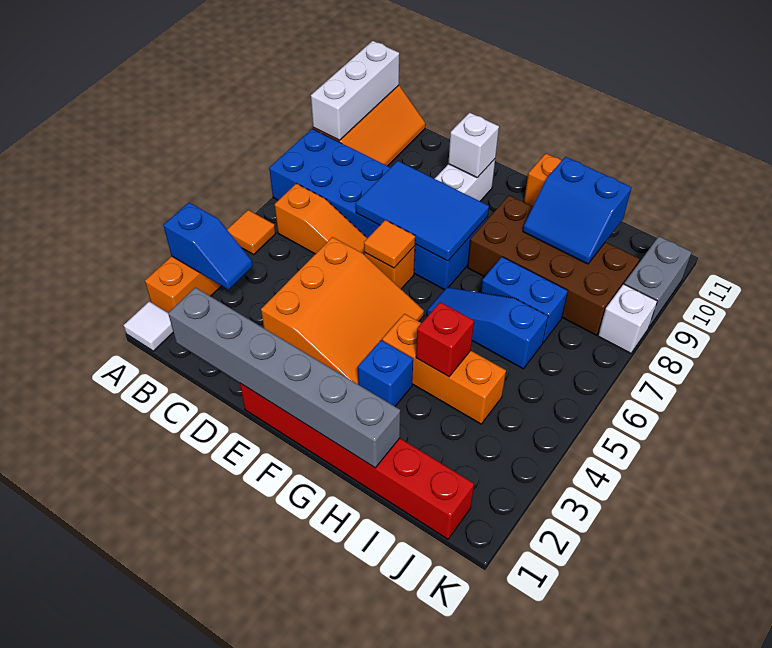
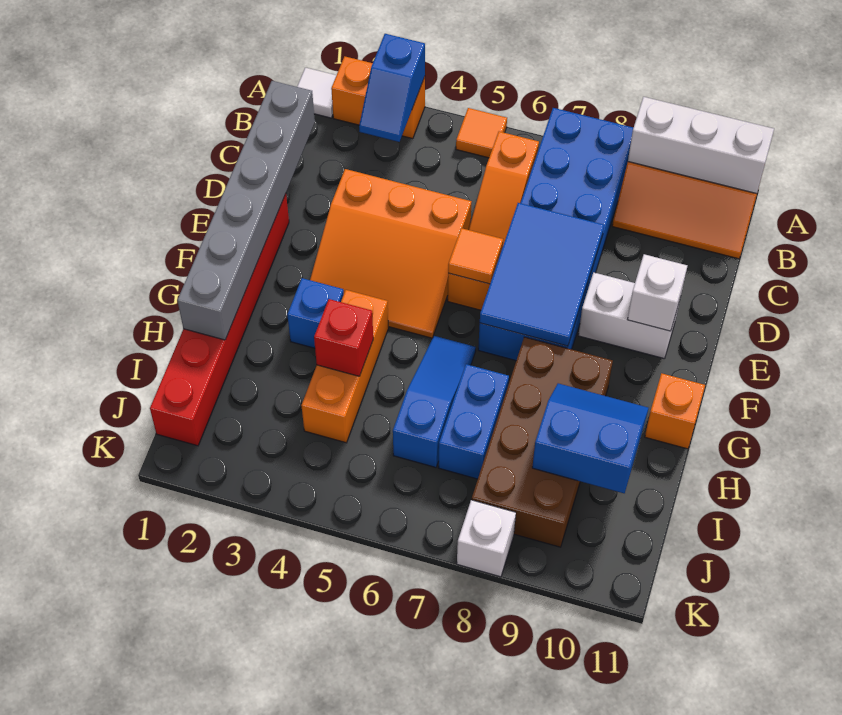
blue slope H9:I10 level 2 top 10 -> blue slope H9:I10 level 2 top I
grey brick K9:K10 level 1 -> none

